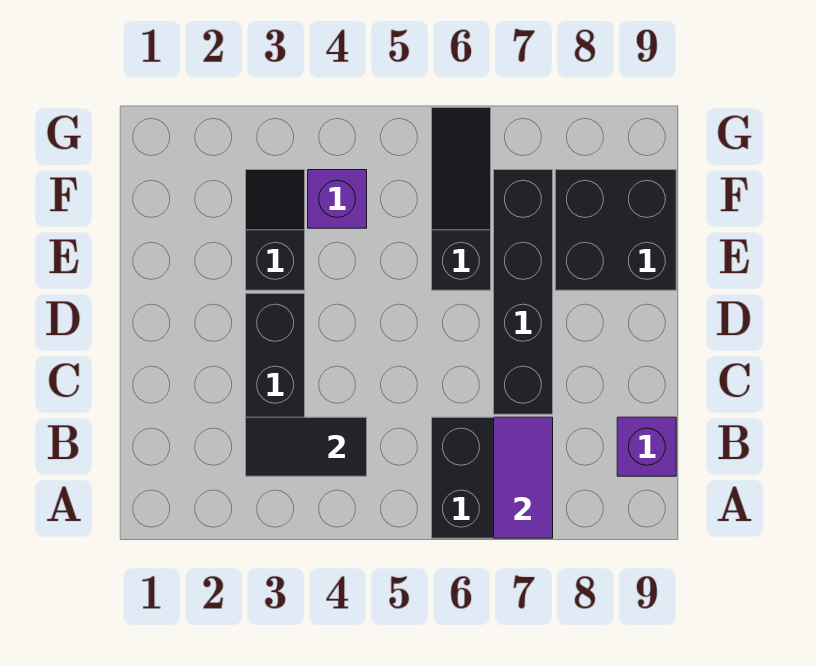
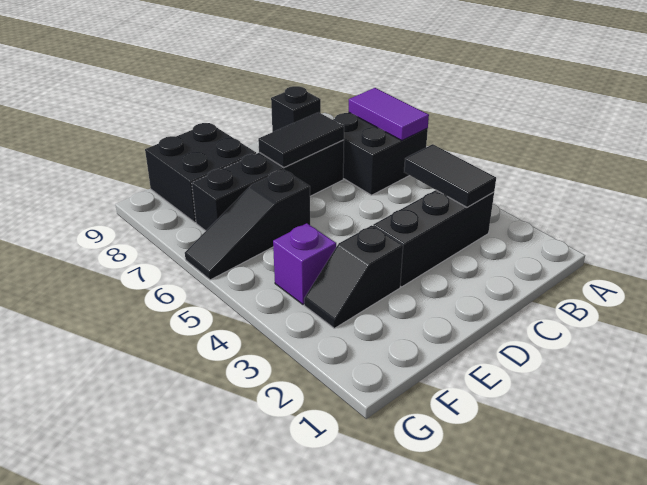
purple tile A7:B7 level 2 -> purple tile A6:A7 level 2
purple brick B9 level 1 -> black brick B9 level 1
none -> black tile C7:D7 level 2

